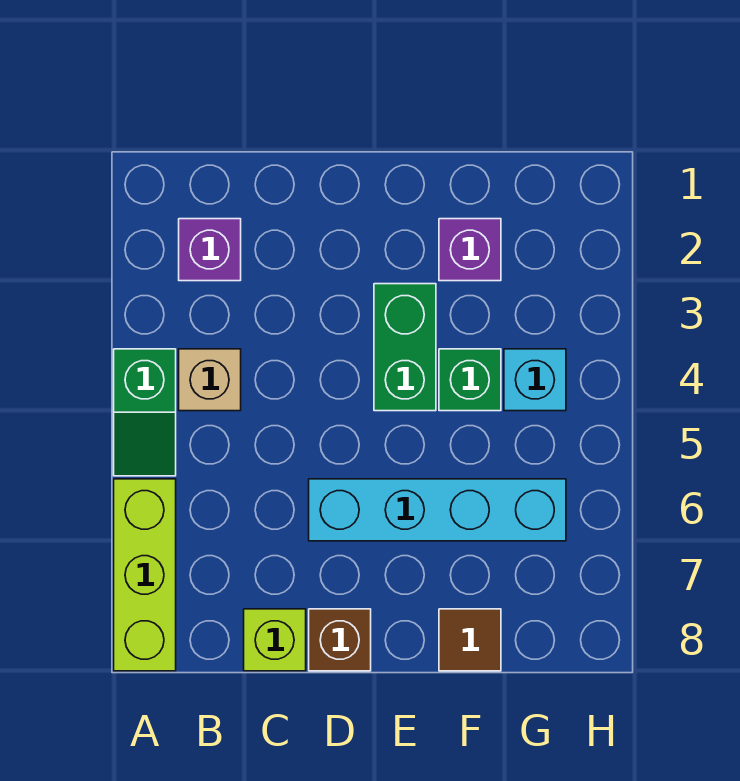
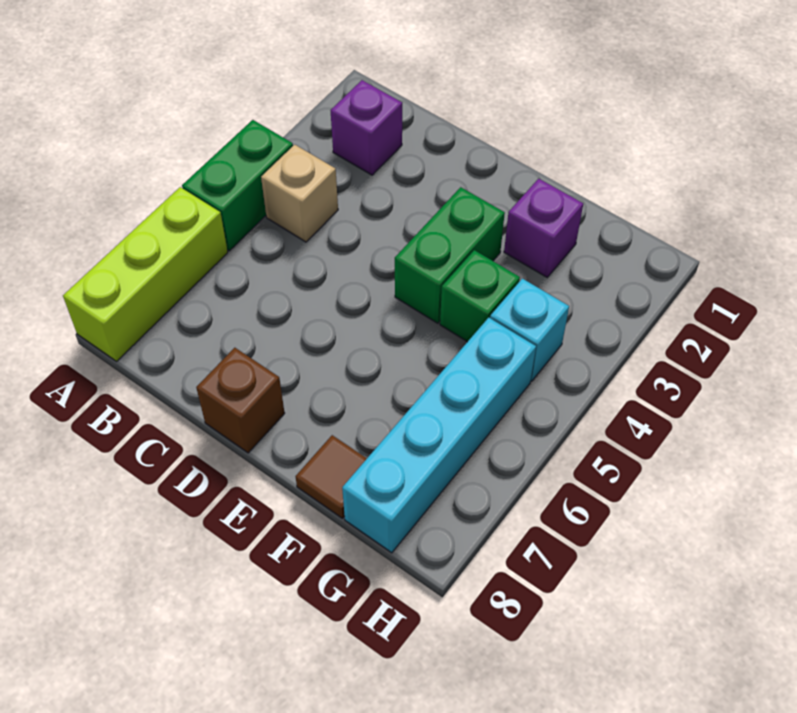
green slope A4:A5 level 1 top 4 -> green brick A4:A5 level 1
lime brick C8 level 1 -> none
cyan brick D6:G6 level 1 -> cyan brick G5:G8 level 1

